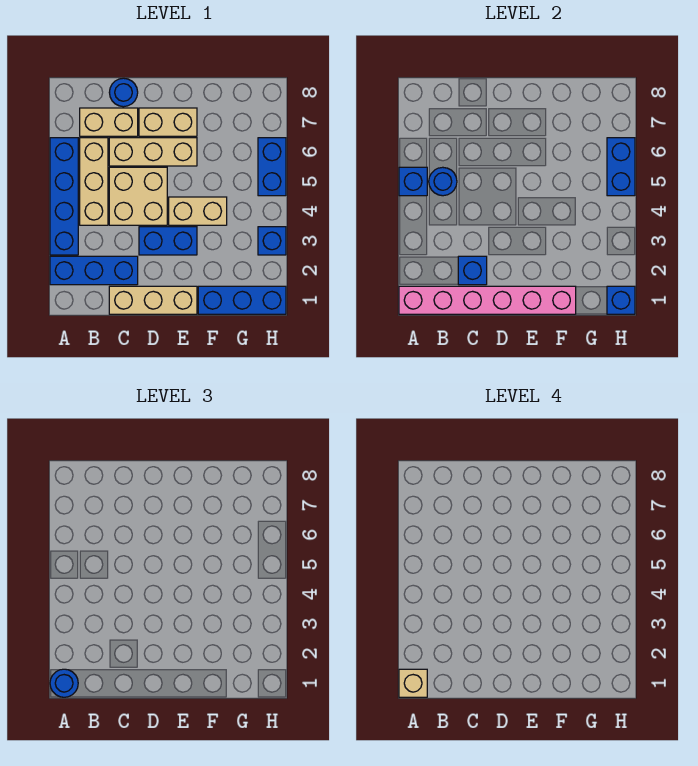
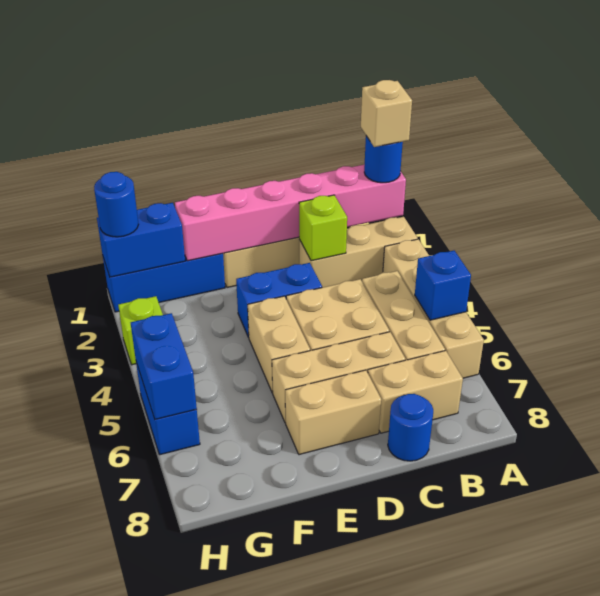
blue brick A2:C2 level 1 -> tan brick A2:C2 level 1
blue brick A3:A6 level 1 -> tan brick A3:A6 level 1
blue round brick B5 level 2 -> blue round brick H1 level 3
blue brick C2 level 2 -> lime brick C2 level 2
tan brick E4:F4 level 1 -> tan brick E4:E5 level 1
blue brick H1 level 2 -> blue brick G1:H1 level 2
blue brick H3 level 1 -> lime brick H3 level 1

